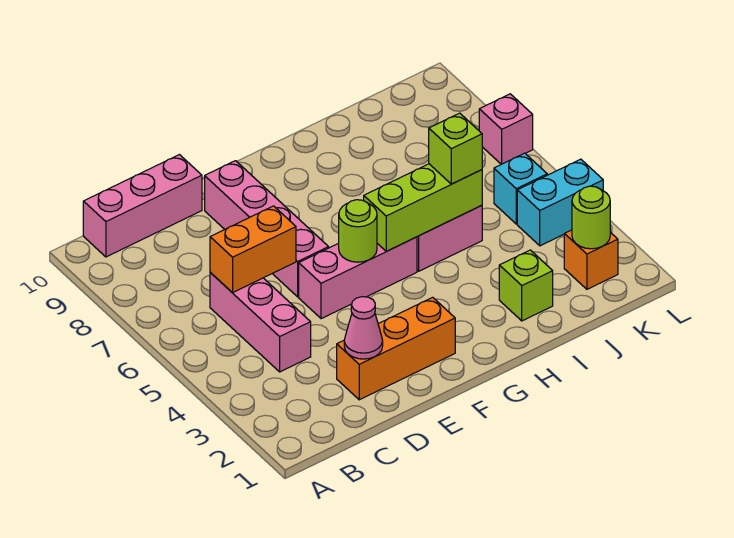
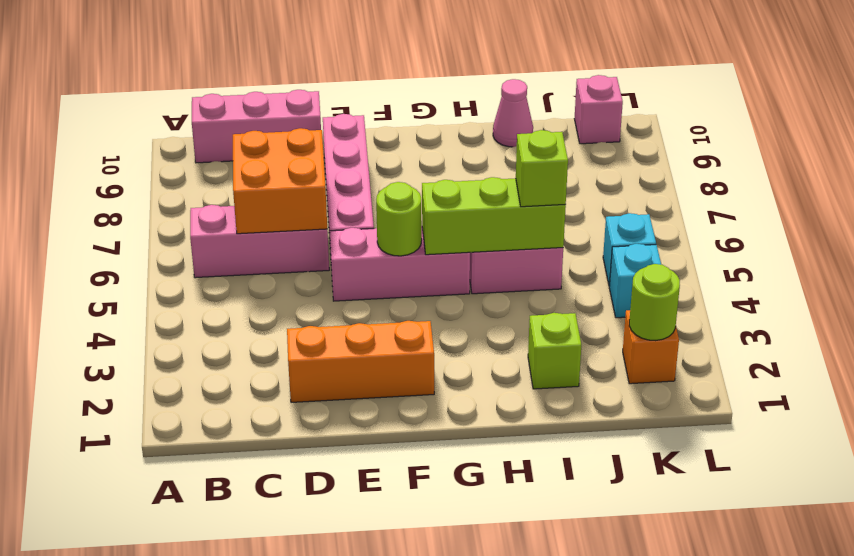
pink brick C4:C6 level 1 -> pink brick B6:D6 level 1
orange brick C6:D6 level 2 -> orange brick C6:D7 level 2
pink cone D2 level 2 -> pink cone I10 level 1
cyan brick K4:L4 level 1 -> cyan brick K4 level 1
pink brick L7 level 1 -> pink brick K10 level 1

